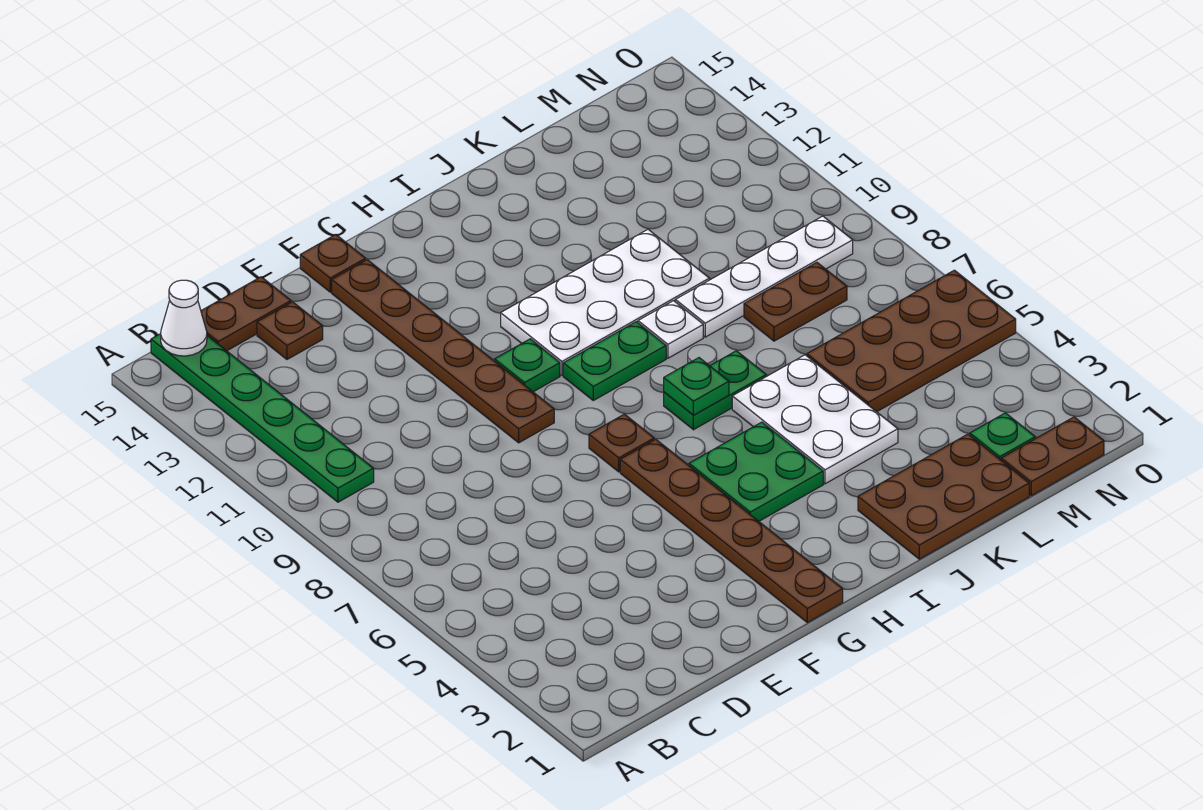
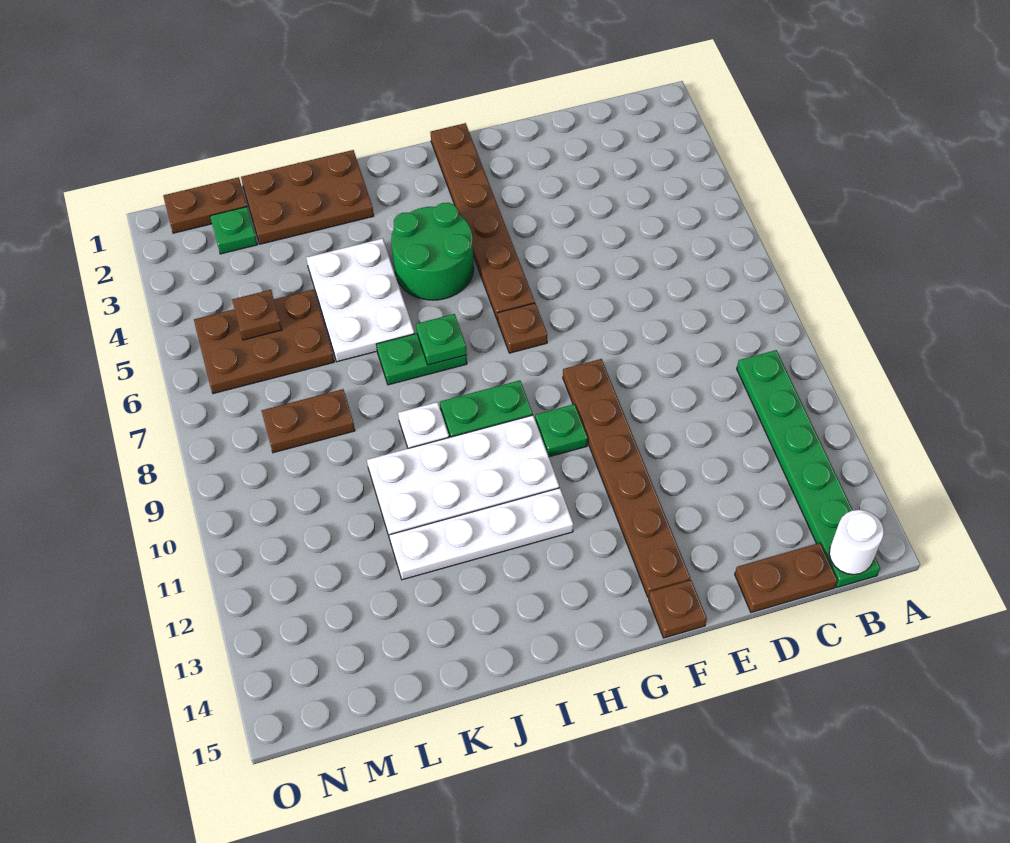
white cone B15 level 2 -> white round brick B15 level 2
brown plate D14 level 1 -> brown plate M5 level 2
green plate H4:I5 level 1 -> green round brick H4:I5 level 1
white plate K9:N9 level 1 -> white plate H12:K12 level 1
brown plate L5:O6 level 1 -> brown plate L5:N6 level 1

